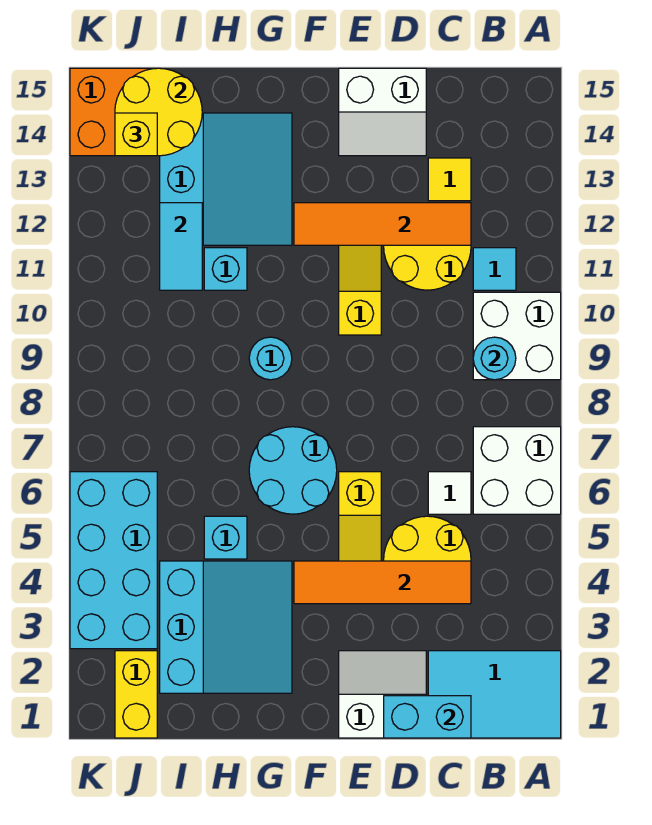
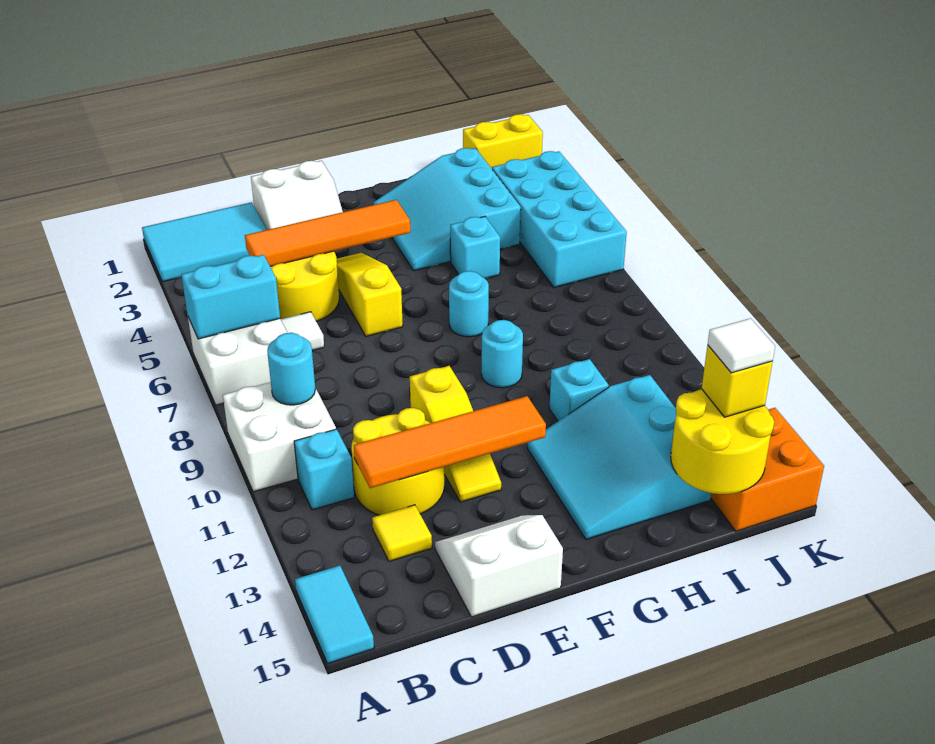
cyan tile B11 level 1 -> cyan brick B11 level 1
cyan brick C1:D1 level 2 -> cyan brick A6:B6 level 2
cyan round brick F6:G7 level 1 -> cyan round brick G7 level 1
cyan tile I11:I12 level 2 -> cyan tile A14:A15 level 1
yellow brick J1:J2 level 1 -> yellow brick J1:K1 level 1
none -> white tile J14 level 4

